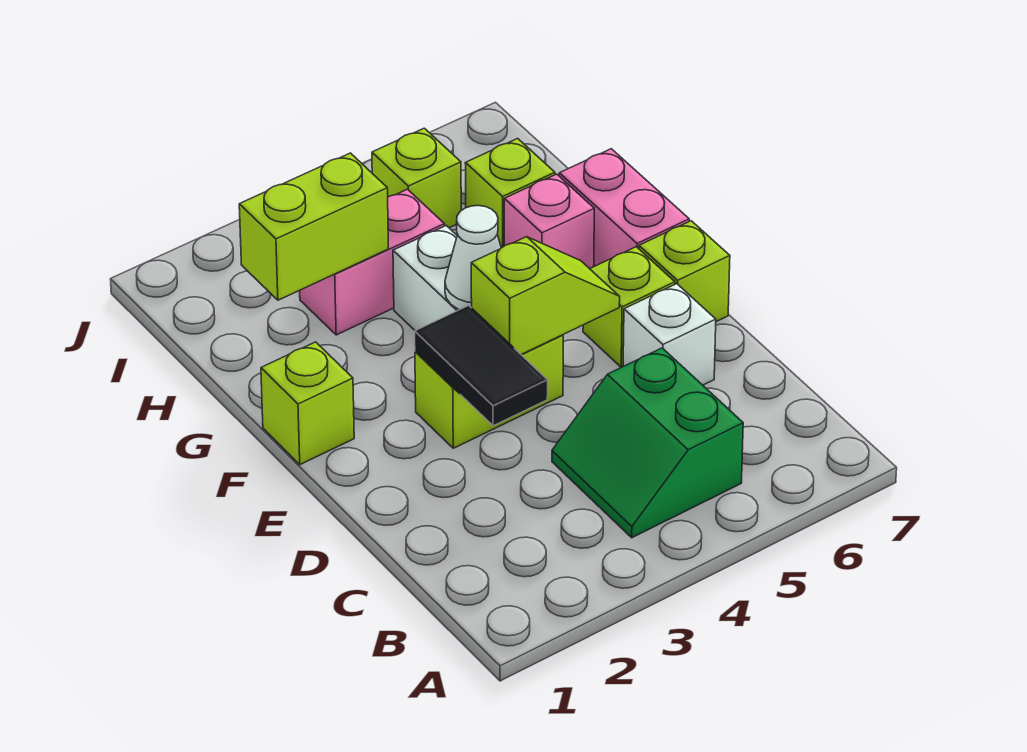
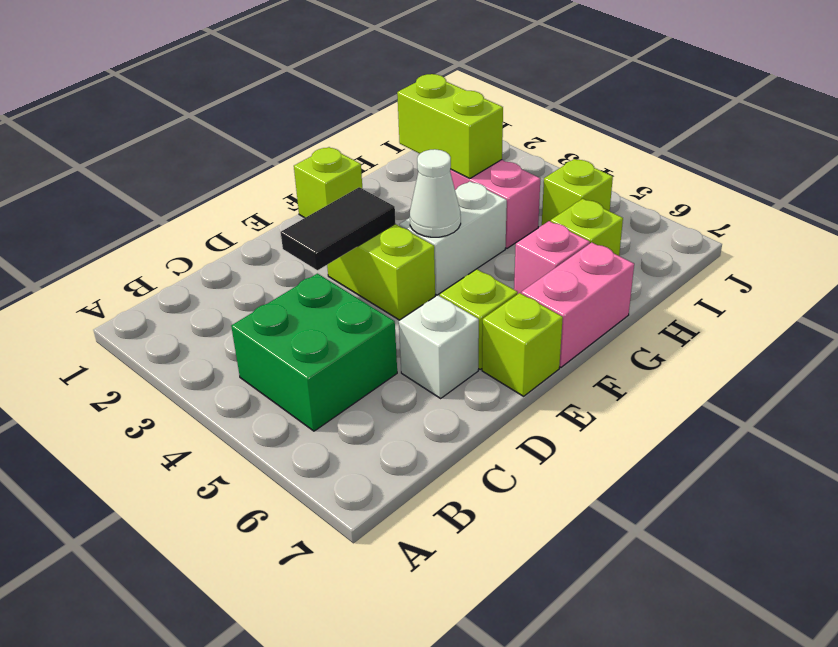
green slope B4:C5 level 1 top 5 -> green brick B4:C5 level 1
lime slope E4:E5 level 2 top 4 -> none

